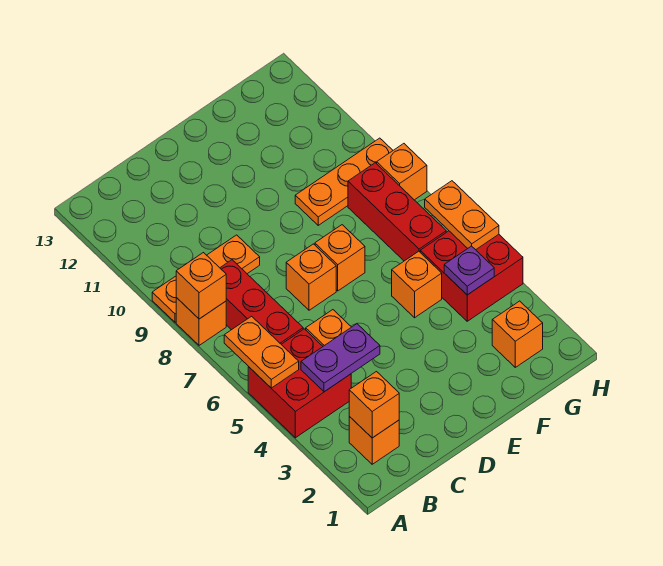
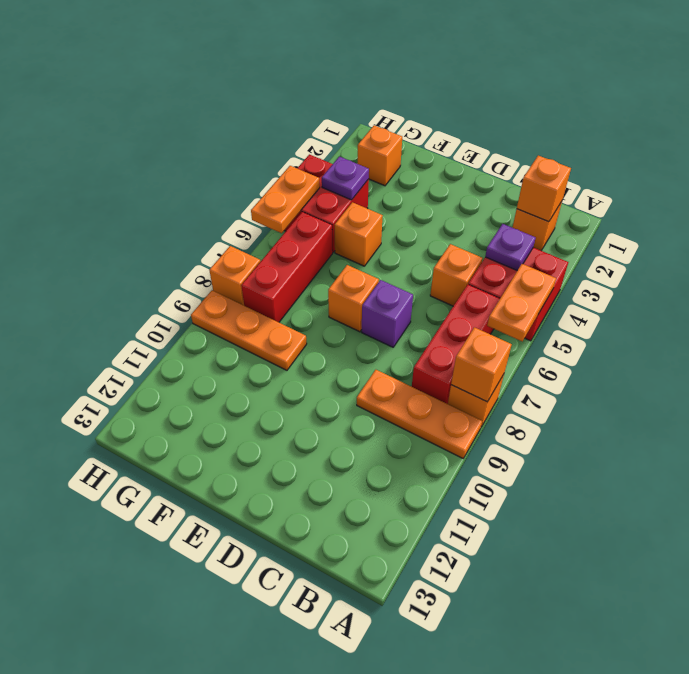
purple plate B4:C4 level 2 -> purple plate B4 level 2
orange brick D7 level 1 -> purple brick D7 level 1

